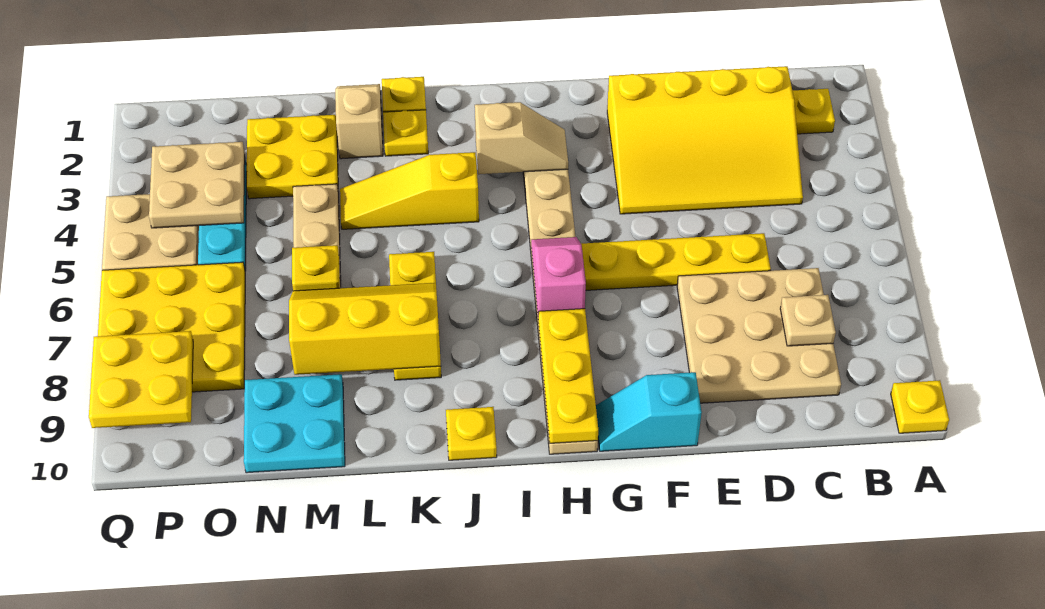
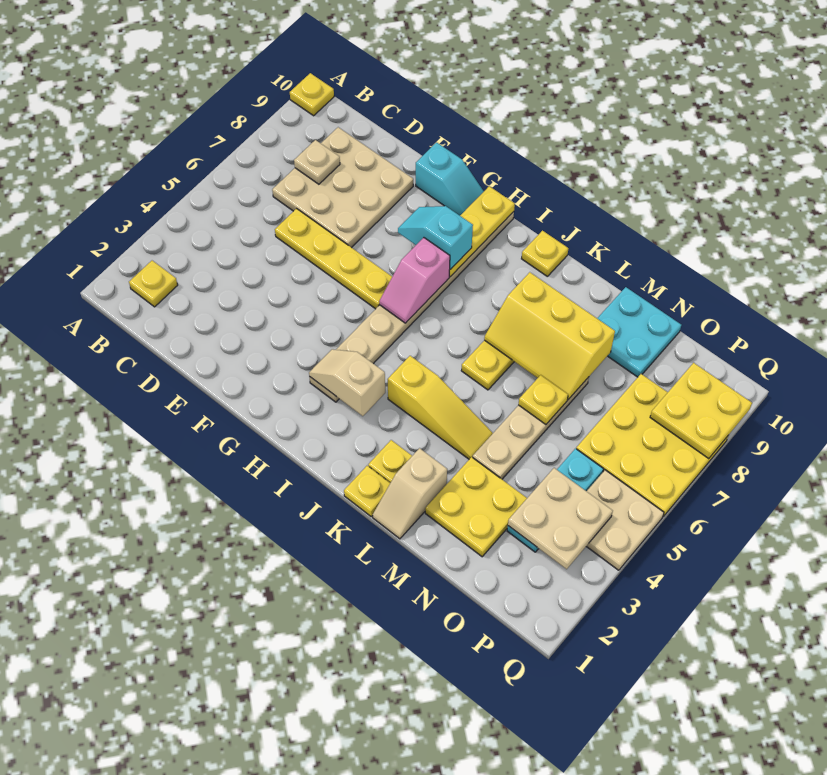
yellow slope C2:F4 level 1 top 2 -> none
none -> cyan slope G8:H8 level 3 top H

